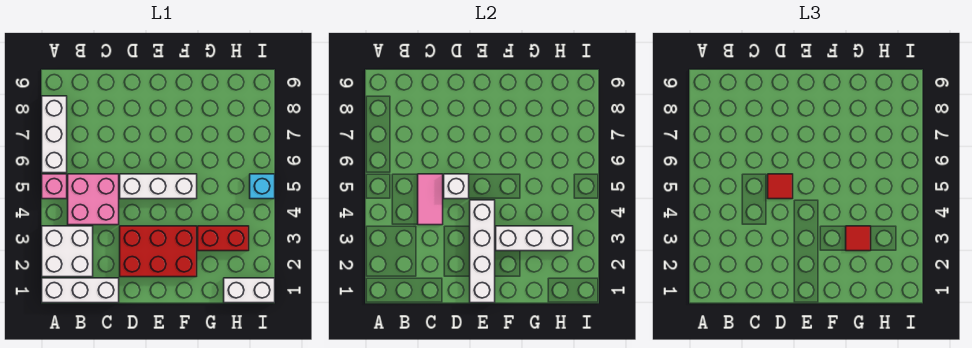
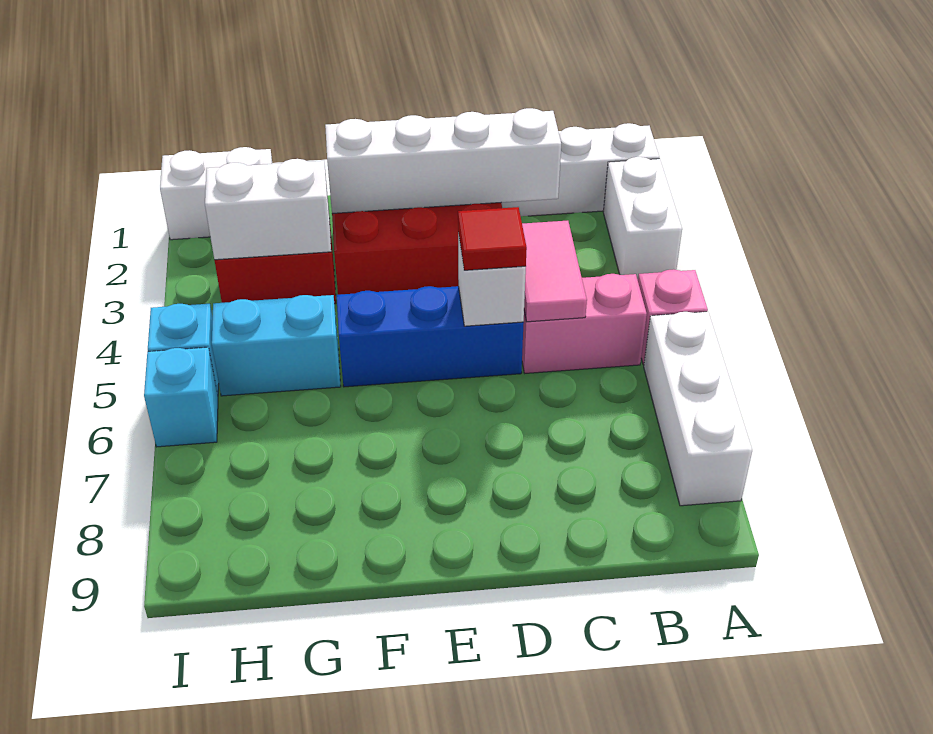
white brick A2:B3 level 1 -> white brick A2:A3 level 1
pink brick B4:C5 level 1 -> pink brick B5:C5 level 1
white brick D5:F5 level 1 -> blue brick D5:F5 level 1
white brick E1:E4 level 2 -> white brick C2:F2 level 2
white brick F3:H3 level 2 -> white brick G3:H3 level 2
red tile G3 level 3 -> none
none -> cyan brick G5:H5 level 1
none -> cyan brick I6 level 1

